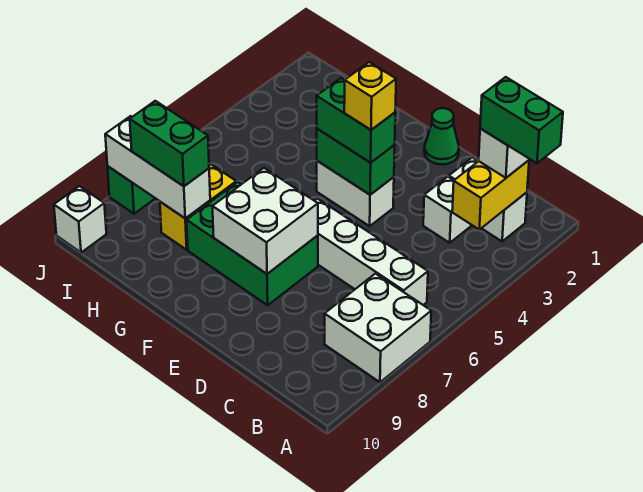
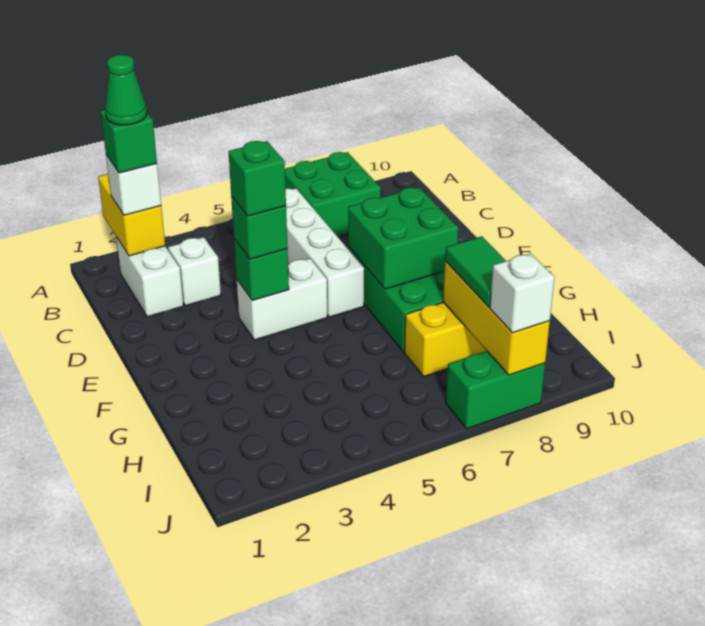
green brick A2:B2 level 4 -> green brick B2 level 4
white brick A7:B8 level 1 -> green brick A7:B8 level 1
yellow brick B2:B3 level 2 -> yellow brick A2:B2 level 2
green cone E1 level 1 -> green cone B2 level 5
white brick E4:F4 level 1 -> white brick E4:E5 level 1
green brick E4:F4 level 2 -> green brick E4 level 2
green brick E4:F4 level 3 -> green brick E4 level 3
yellow brick E4 level 4 -> green brick E4 level 4
white brick E7:F8 level 2 -> green brick E7:F8 level 2
white brick H8:J8 level 2 -> yellow brick H8:J8 level 2
green brick H8:I8 level 3 -> green tile H8:I8 level 3
white brick J10 level 1 -> white brick J8 level 3

